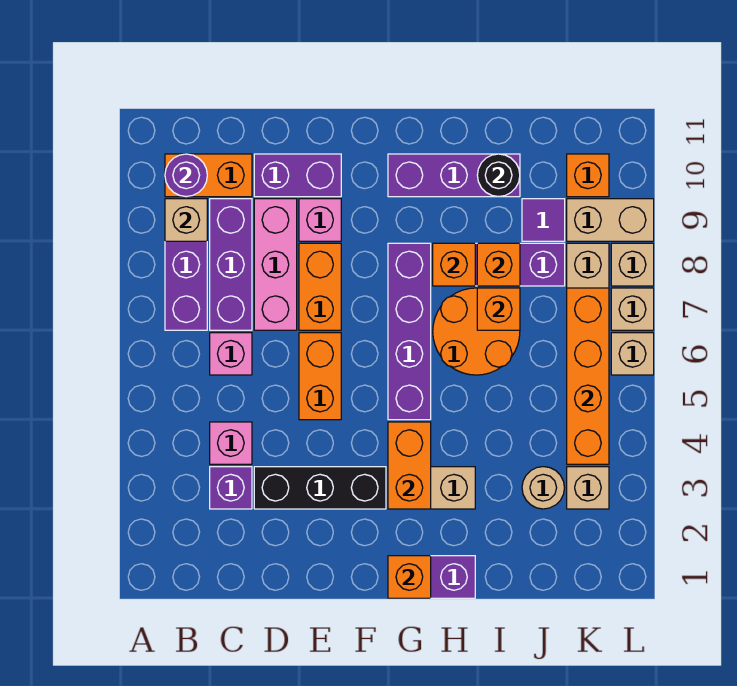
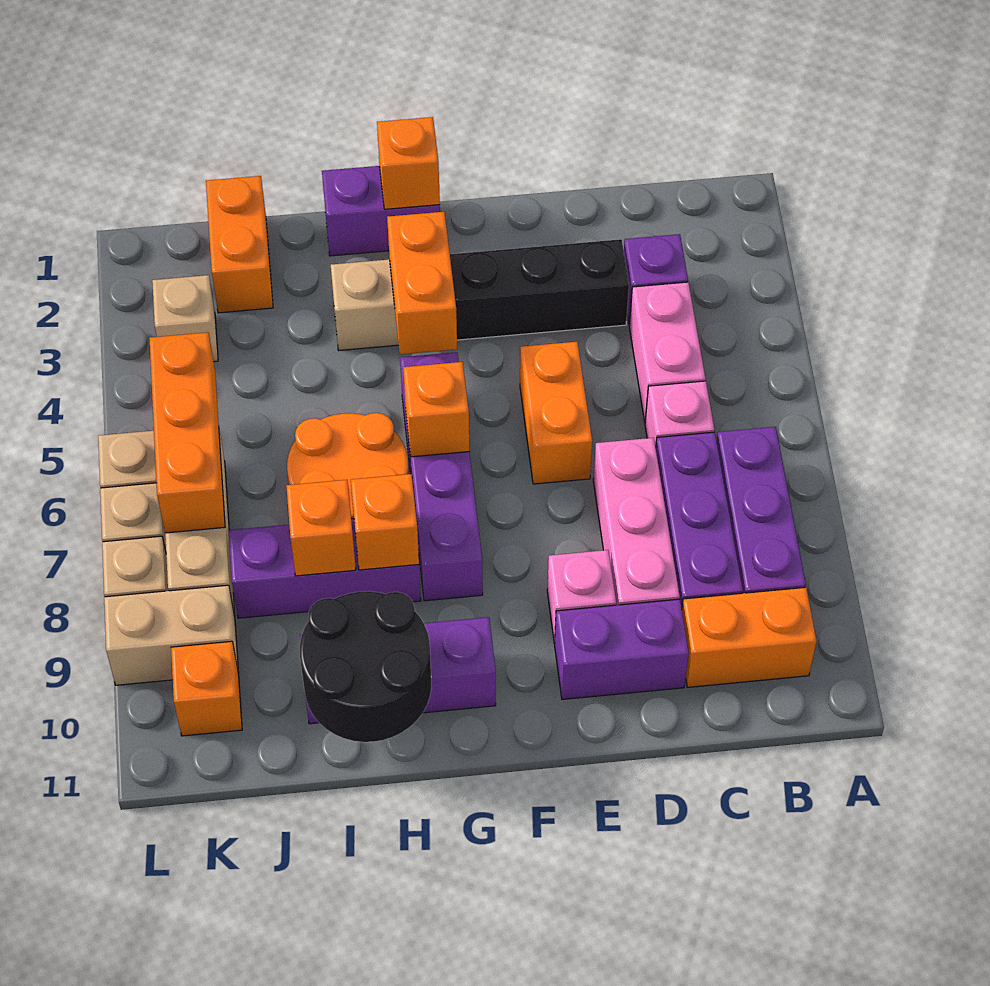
tan brick B9 level 2 -> none
purple round brick B10 level 2 -> none
pink brick C4 level 1 -> pink brick C4:C5 level 1
orange brick E7:E8 level 1 -> orange brick J1:J2 level 1
orange brick I7 level 2 -> orange brick G6 level 2
black round brick I10 level 2 -> black round brick H10:I11 level 2
tan round brick J3 level 1 -> none
purple tile J9 level 1 -> none
orange brick K4:K7 level 2 -> orange brick K5:K7 level 2

